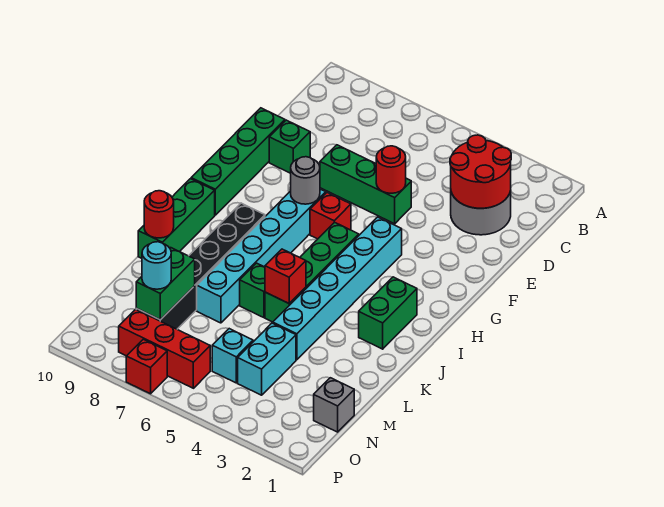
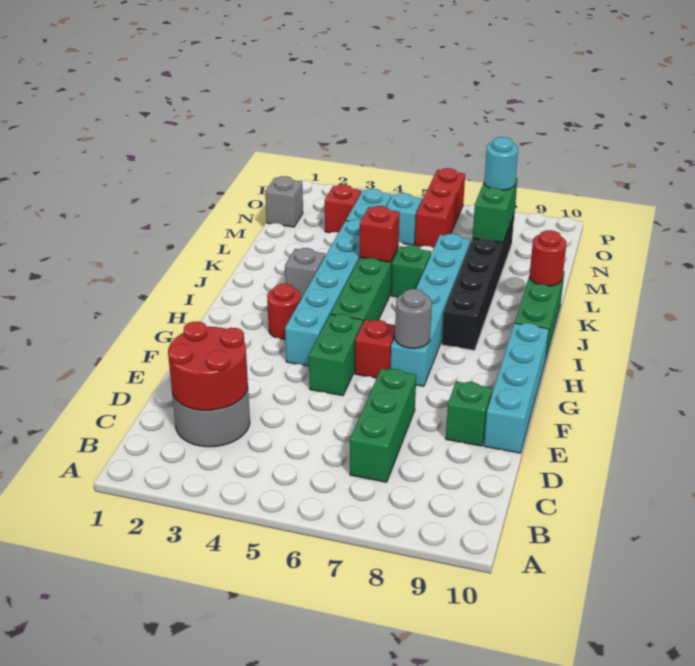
green brick E5:E7 level 1 -> green brick C7:E7 level 1
red round brick E5 level 2 -> red round brick H3 level 1
green brick E10:H10 level 1 -> cyan brick E10:H10 level 1
green brick I2:J2 level 1 -> green brick F5:G5 level 1
none -> grey brick J3 level 1
red brick O6:O8 level 1 -> red brick N6:P6 level 1
red brick P7 level 1 -> red brick N3 level 1

